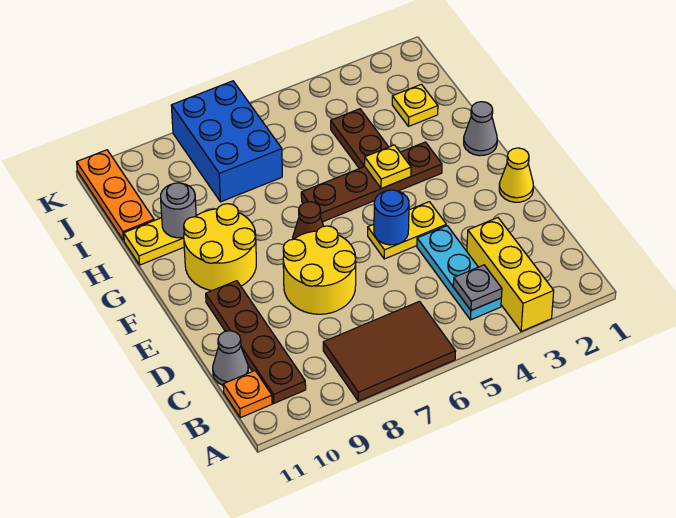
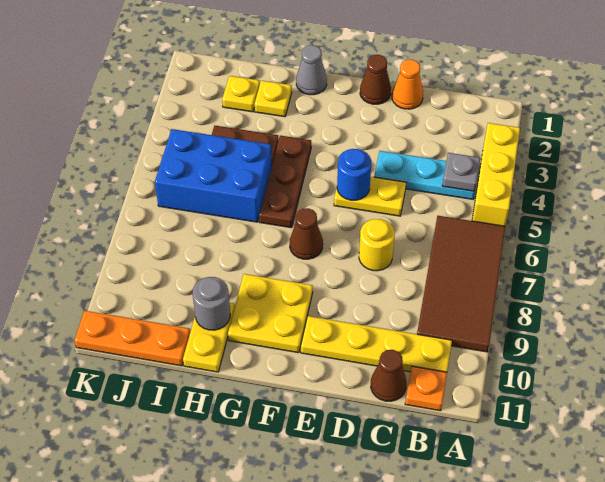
yellow brick A3:C3 level 1 -> yellow brick A3:A5 level 1
brown tile A6:B8 level 1 -> brown tile A6:B9 level 1
brown plate B10:E10 level 1 -> yellow plate B10:E10 level 1
grey cone C11 level 1 -> brown cone C11 level 1
none -> orange cone D1 level 1
yellow round brick D7:E8 level 1 -> yellow round brick D7 level 1
yellow cone E1 level 1 -> brown cone E1 level 1
yellow plate E4:E5 level 1 -> yellow plate D5:E5 level 1
yellow round brick F9:G10 level 1 -> yellow plate F9:G10 level 1
brown plate G3:G6 level 1 -> brown plate G4:G6 level 1
yellow plate G4 level 2 -> yellow plate H2 level 1
blue brick I7:K8 level 1 -> blue brick H5:J6 level 1

